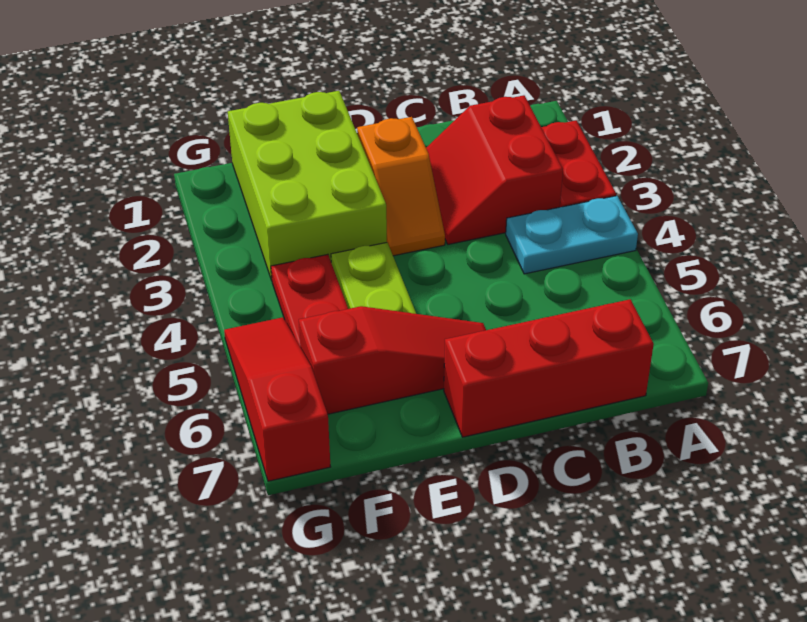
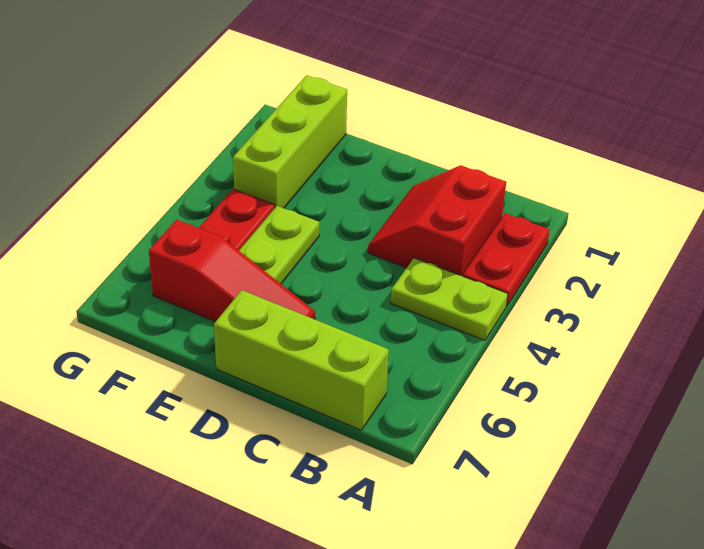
cyan plate A4:B4 level 1 -> lime plate A4:B4 level 1
red brick B7:D7 level 1 -> lime brick B7:D7 level 1
orange slope D2:D3 level 1 top 2 -> none
lime brick E1:F3 level 1 -> lime brick F1:F3 level 1
red slope G5:G7 level 1 top 7 -> none

